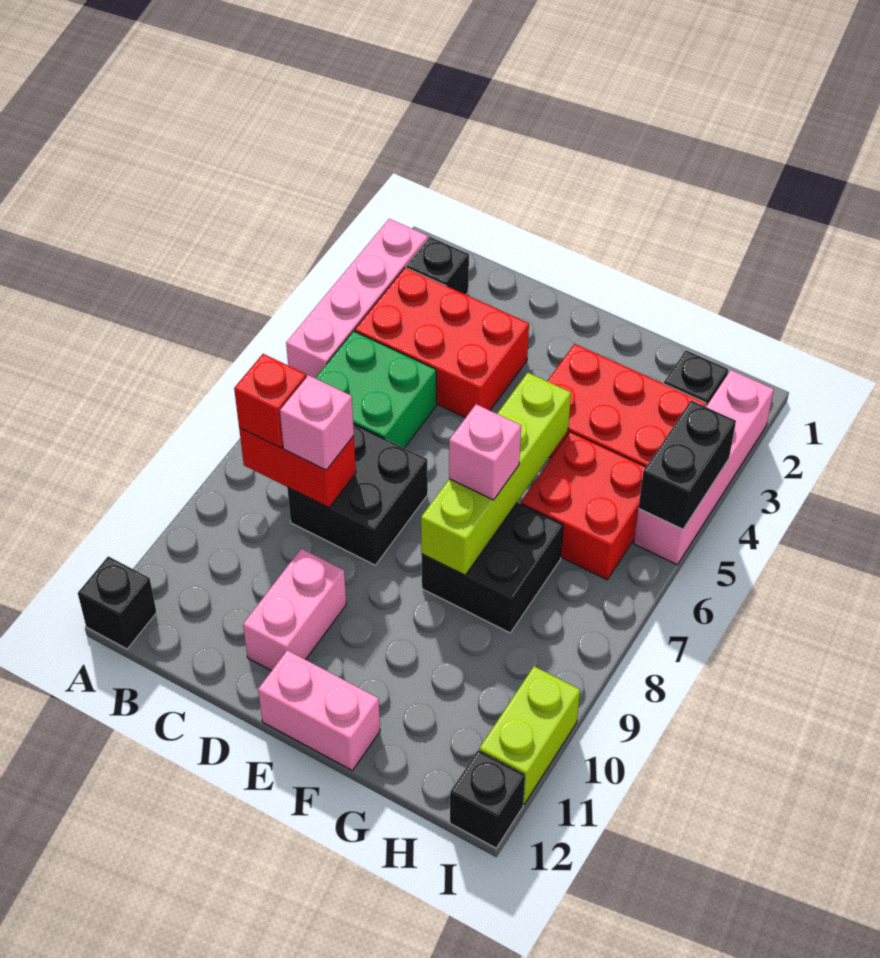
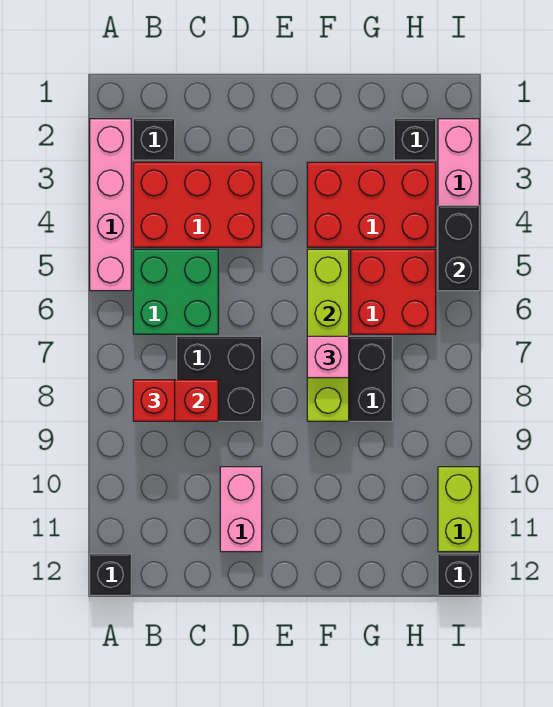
pink brick C8 level 3 -> none
pink brick E12:F12 level 1 -> none

